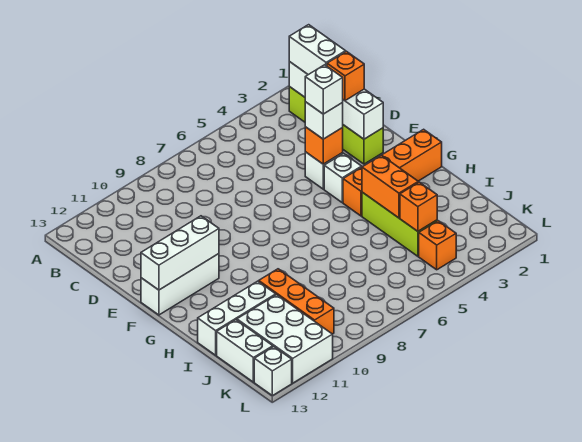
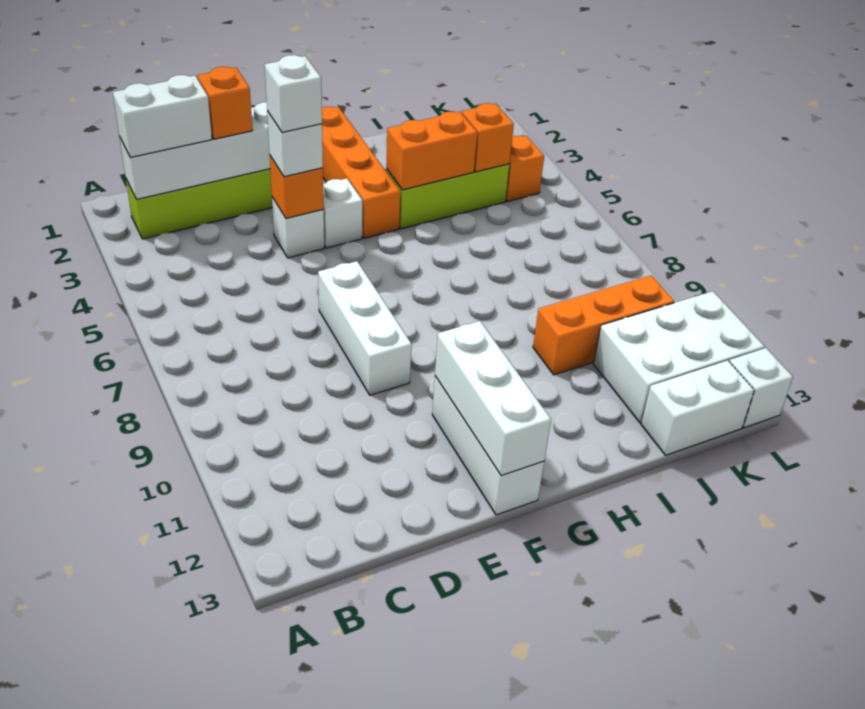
white brick I11:I13 level 1 -> white brick E7:E9 level 1

